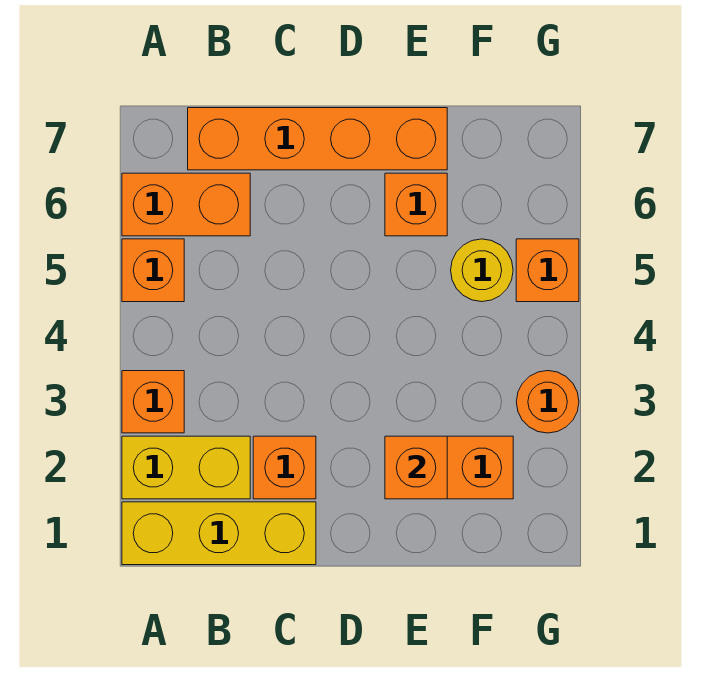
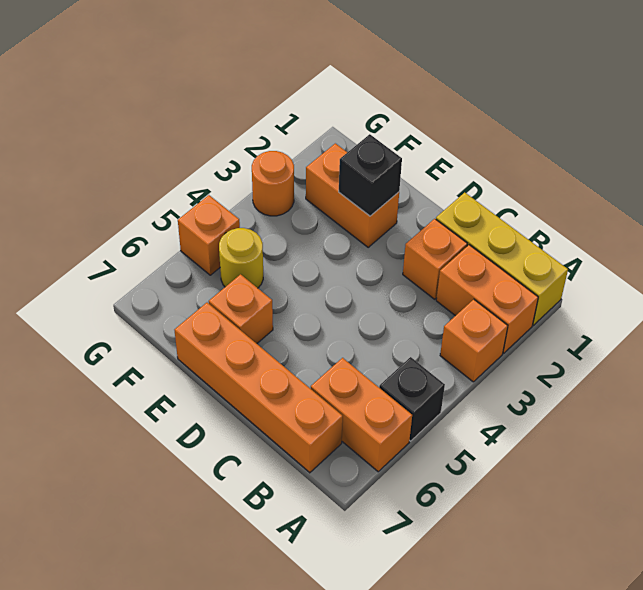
yellow brick A2:B2 level 1 -> orange brick A2:B2 level 1
orange brick A5 level 1 -> black brick A5 level 1
orange brick E2 level 2 -> black brick E2 level 2

